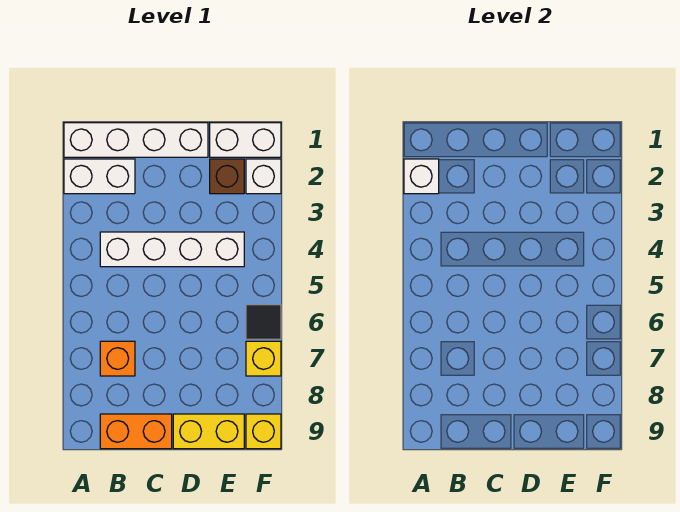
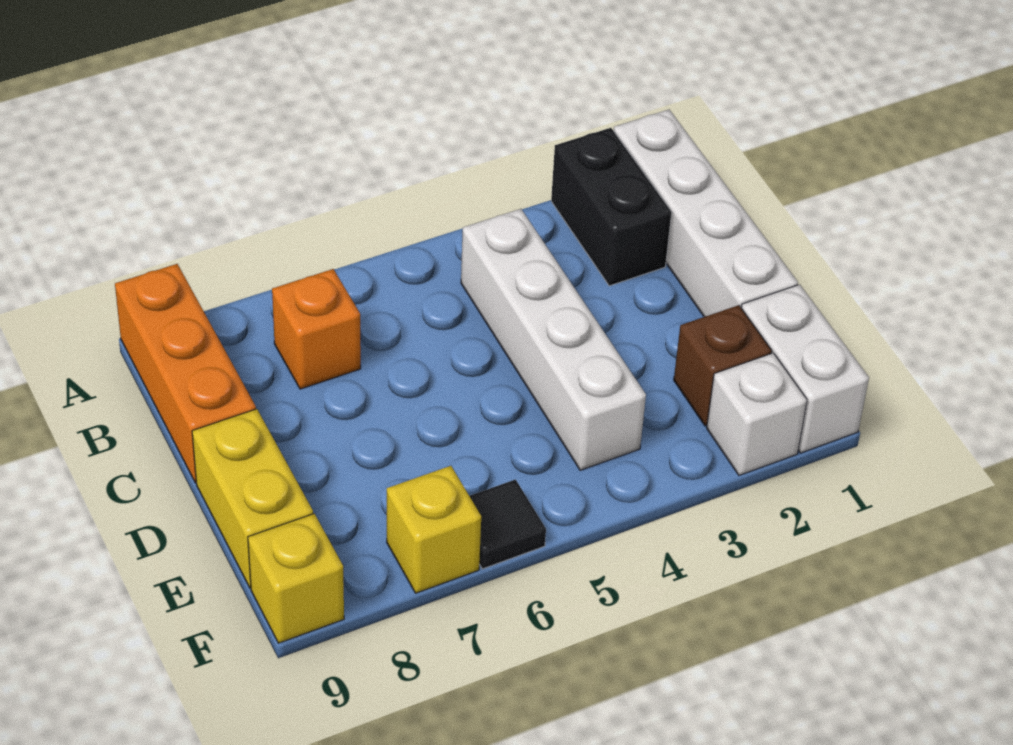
white brick A2:B2 level 1 -> black brick A2:B2 level 1
white brick A2 level 2 -> none
orange brick B9:C9 level 1 -> orange brick A9:C9 level 1

